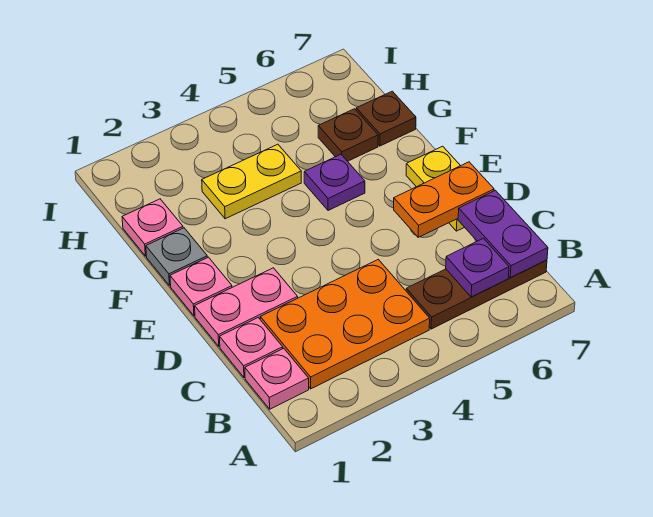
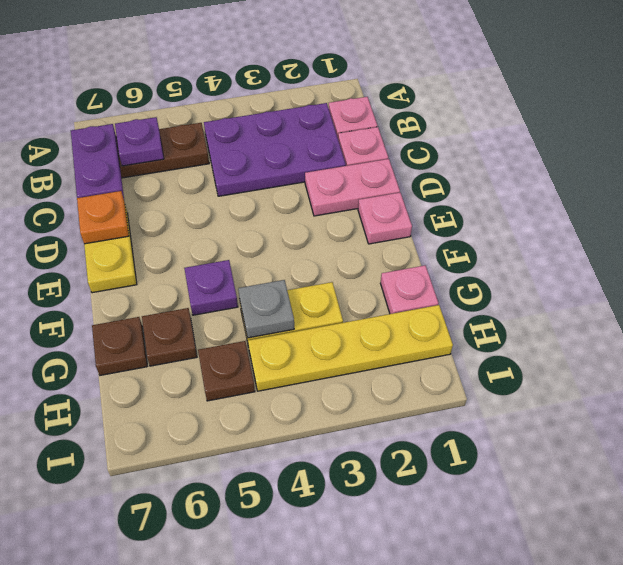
orange plate B2:C4 level 1 -> purple plate B2:C4 level 1
orange plate D6:D7 level 2 -> orange plate D7 level 2
grey plate F1 level 1 -> grey plate G4 level 2
none -> yellow plate H1:H4 level 1
none -> brown plate H5 level 1

